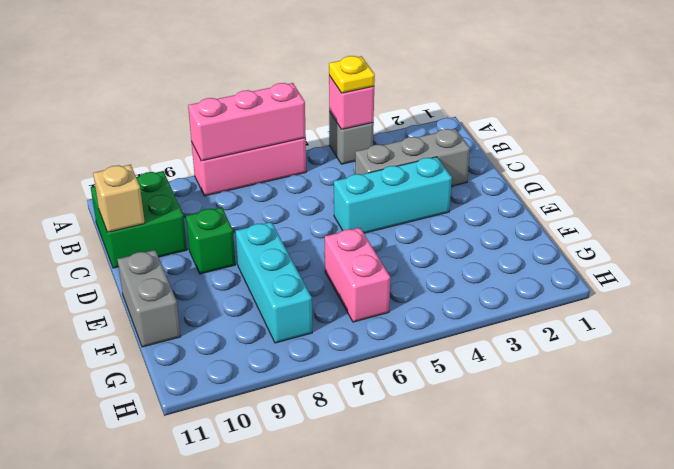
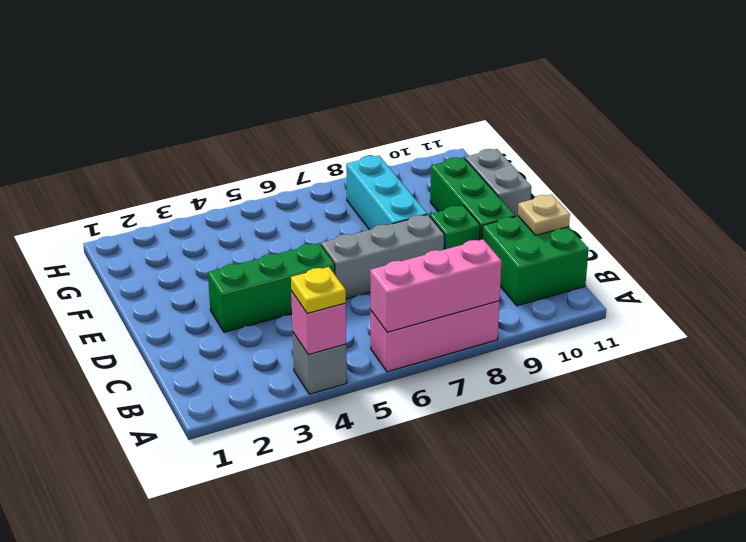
grey brick C2:C4 level 1 -> grey brick D6:D8 level 1
tan brick C11 level 2 -> tan plate C11 level 2
cyan brick D3:D5 level 1 -> green brick D3:D5 level 1
none -> green brick D10:F10 level 1
pink brick F6:G6 level 1 -> none

